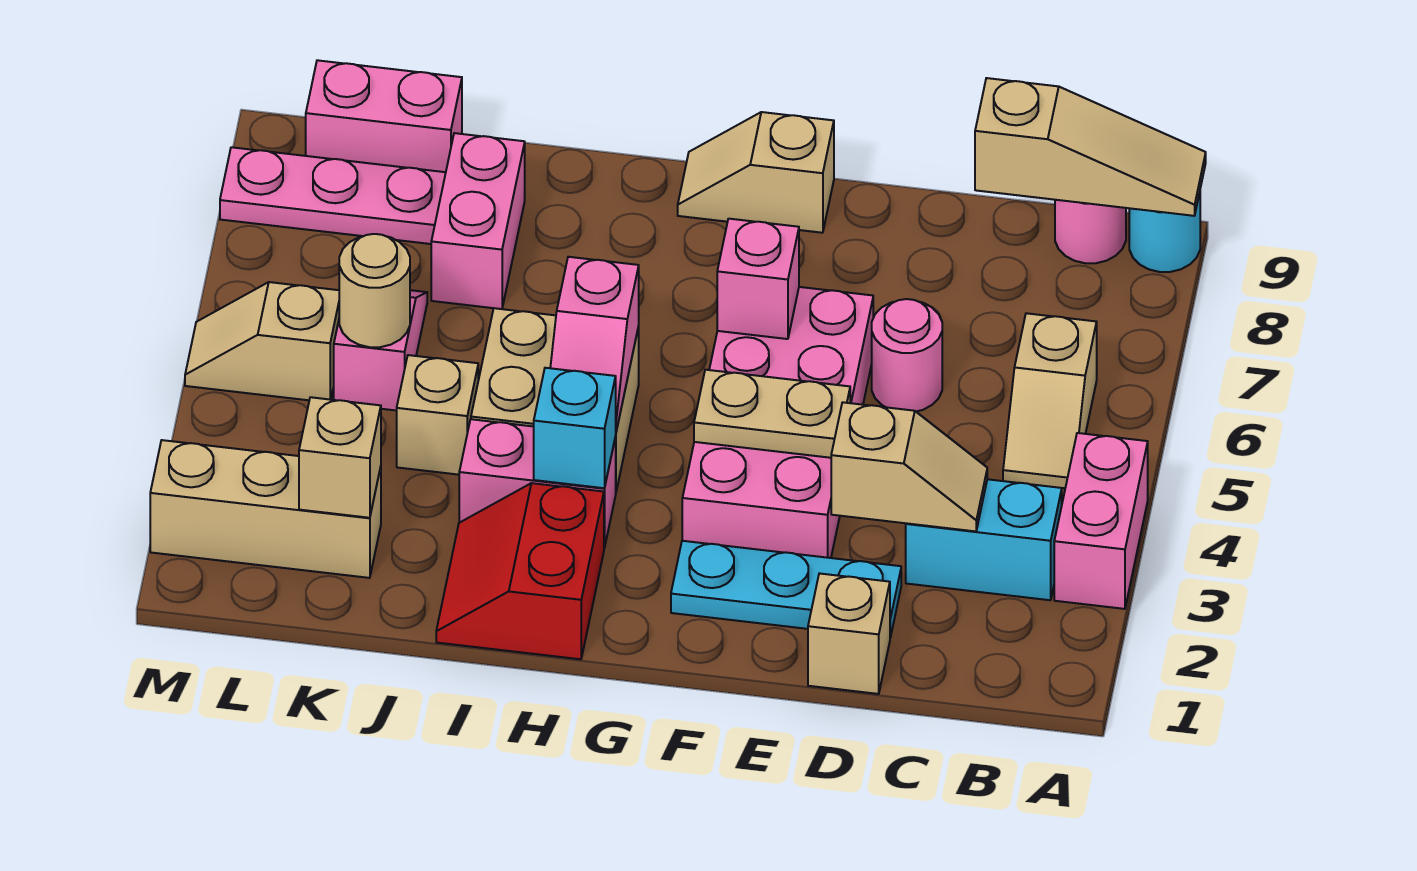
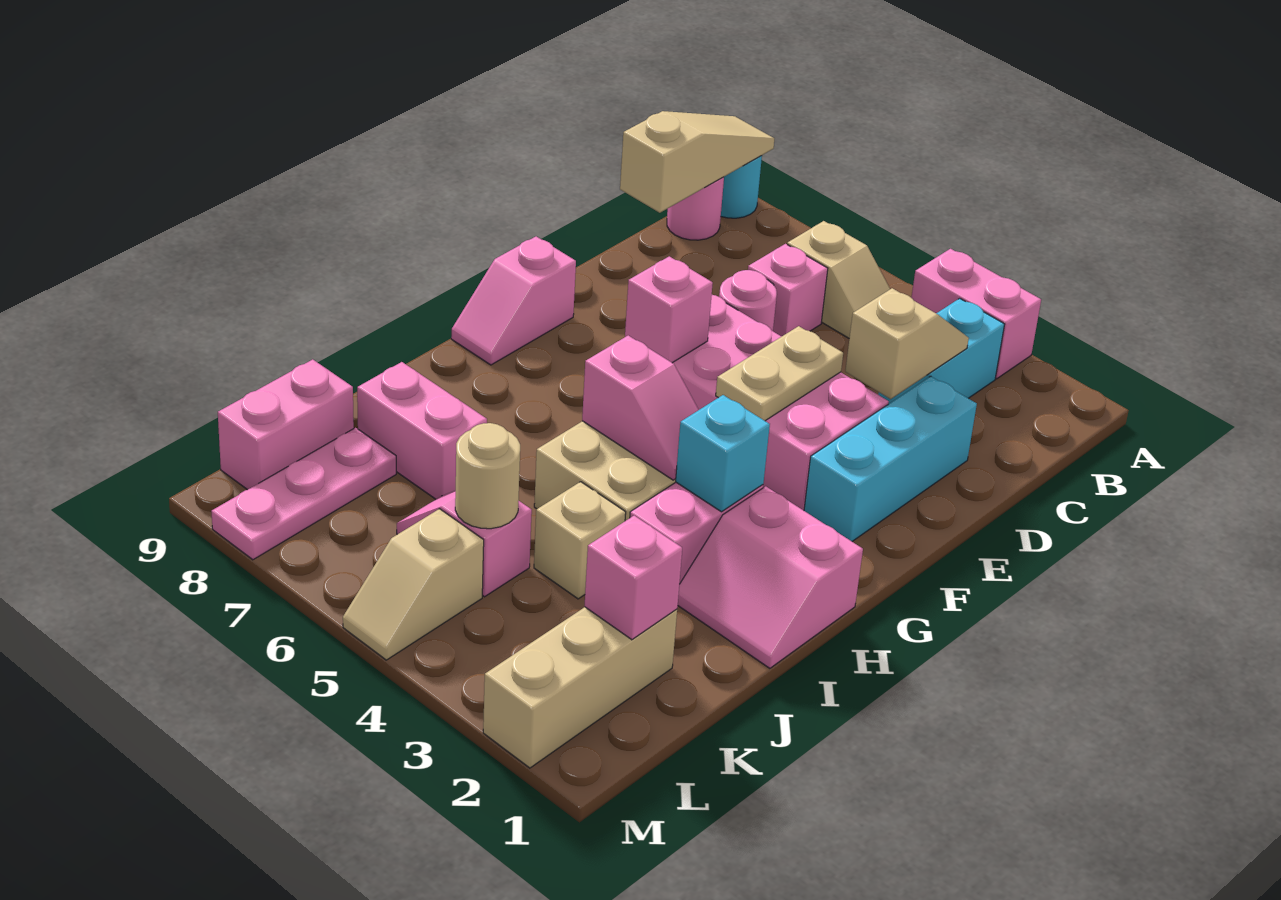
none -> pink brick C6 level 1
tan brick D1 level 1 -> none
cyan plate D2:F2 level 1 -> cyan brick D2:F2 level 1
tan slope F9:G9 level 1 top F -> pink slope F9:G9 level 1 top F
red slope H1:I2 level 1 top H -> pink slope H1:I2 level 1 top H
tan brick K2 level 2 -> pink brick K2 level 2

